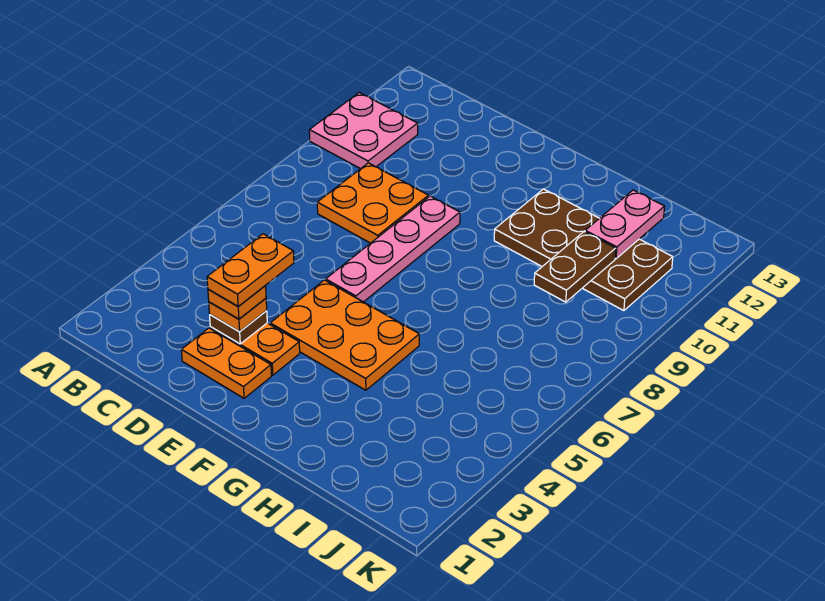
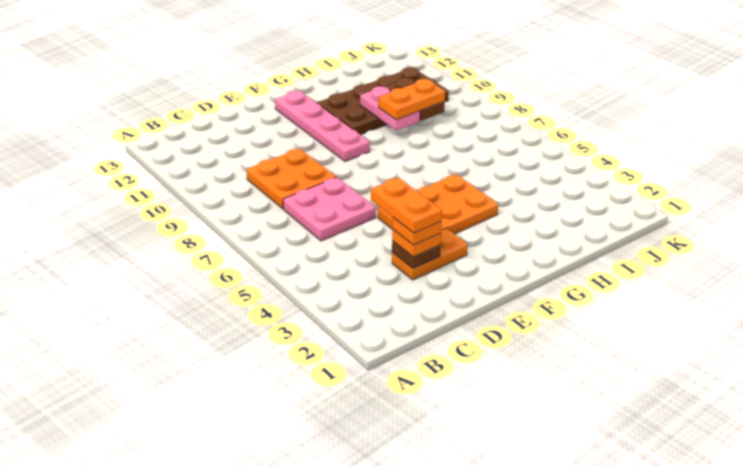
pink plate A10:B11 level 1 -> pink plate C6:D7 level 1
orange plate D2:E2 level 1 -> orange plate H9:I9 level 3
pink plate E6:E9 level 1 -> pink plate F9:F12 level 1
pink plate I11:I12 level 2 -> pink plate H9:H10 level 2

